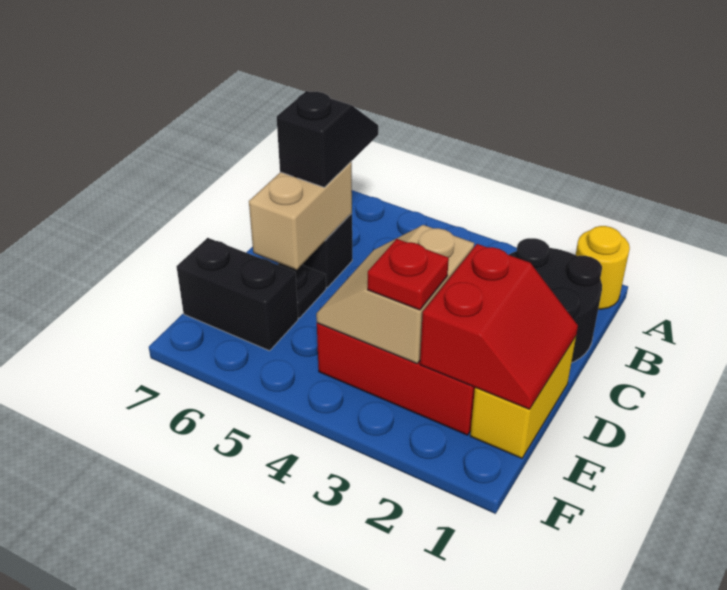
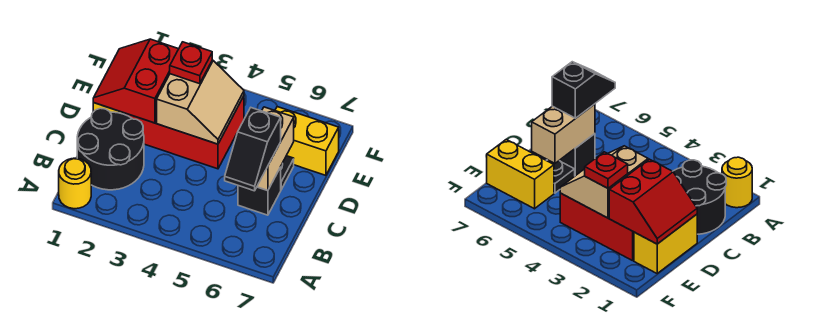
black brick E6:E7 level 1 -> yellow brick E6:E7 level 1

